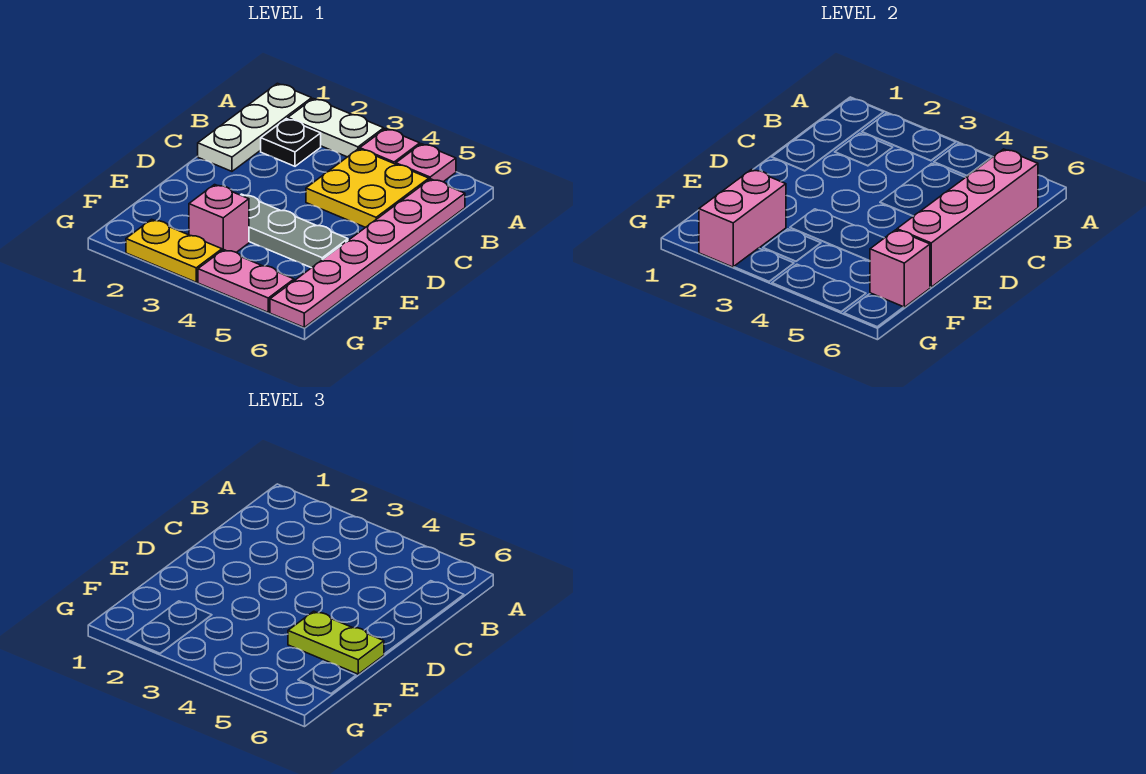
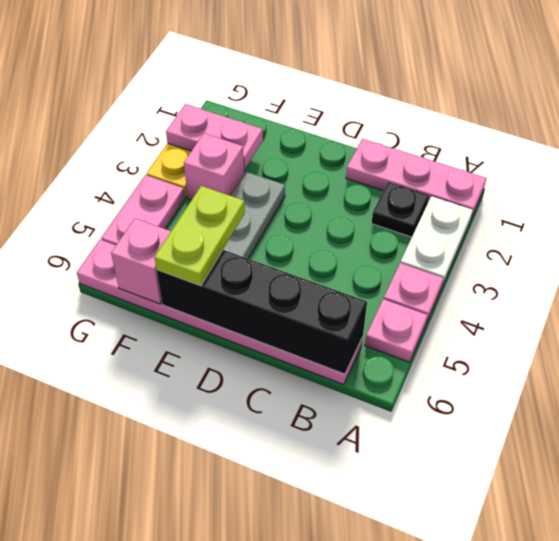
white plate A1:C1 level 1 -> pink plate A1:C1 level 1
yellow plate B4:C5 level 1 -> none
pink brick B6:E6 level 2 -> black brick B6:E6 level 2
pink brick F2:G2 level 2 -> pink plate F2:G2 level 2

